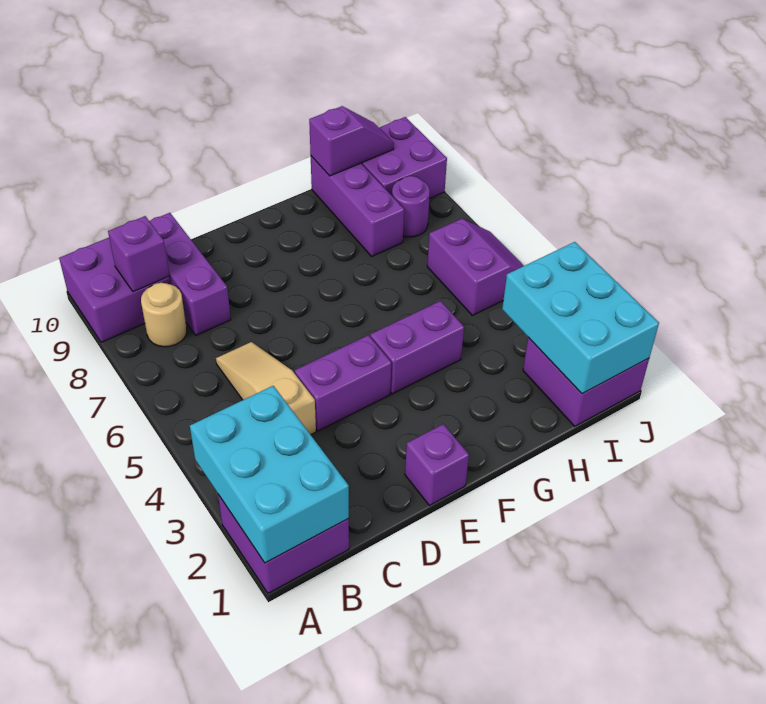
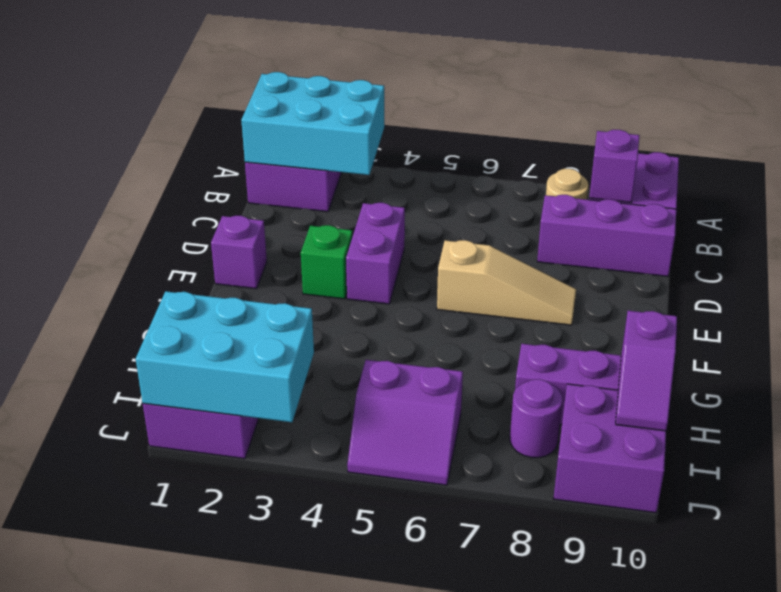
tan slope C4:C6 level 1 top 4 -> tan slope E6:E8 level 1 top 6
none -> green brick E3 level 1
purple brick F4:G4 level 1 -> none

